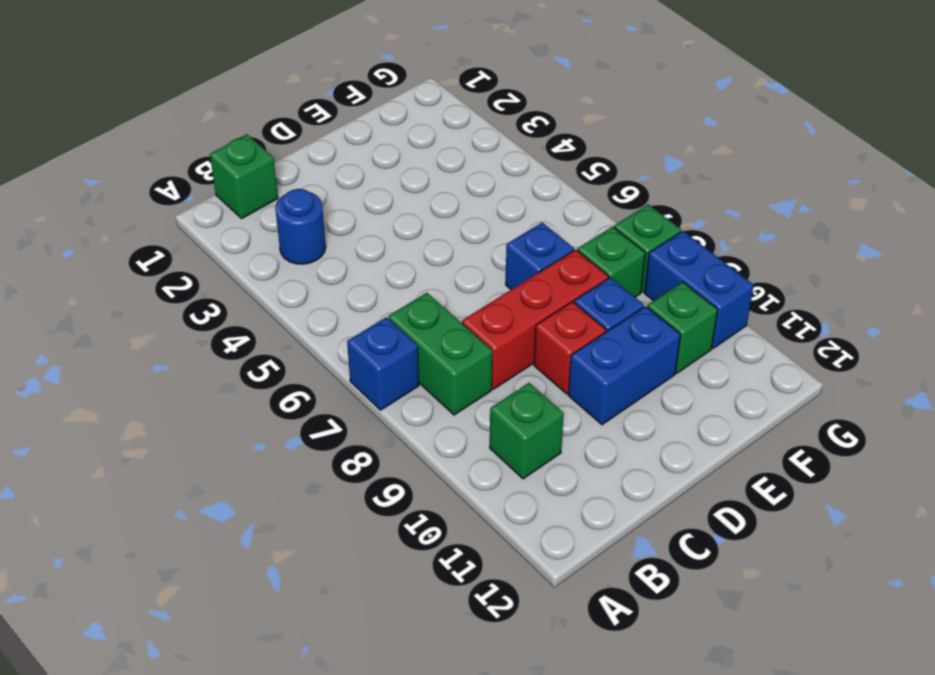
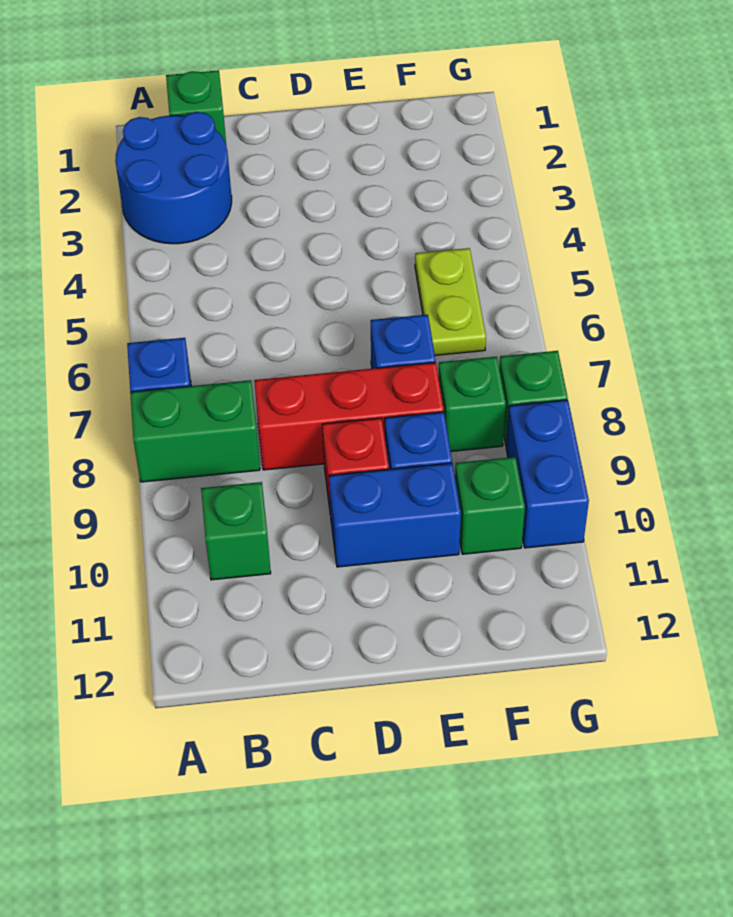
blue round brick B3 level 1 -> blue round brick A2:B3 level 1
green brick B7:B8 level 1 -> green brick A8:B8 level 1
none -> lime plate F5:F6 level 1

